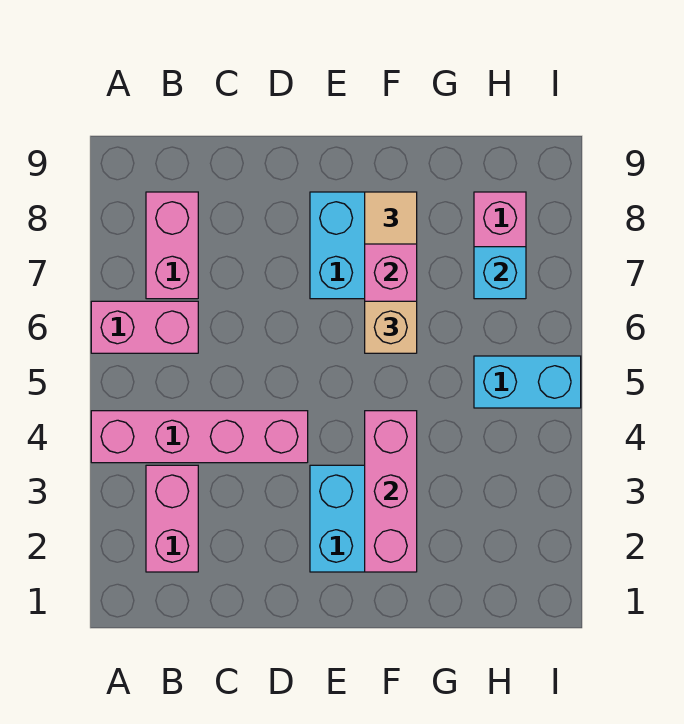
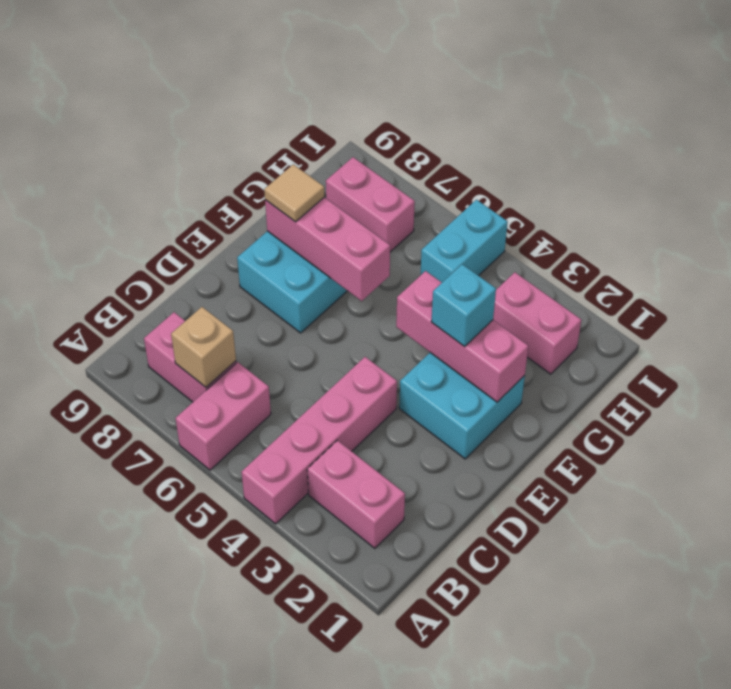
tan brick F6 level 3 -> tan brick B7 level 2
none -> pink brick H2:H3 level 1
cyan brick H7 level 2 -> cyan brick F3 level 3

